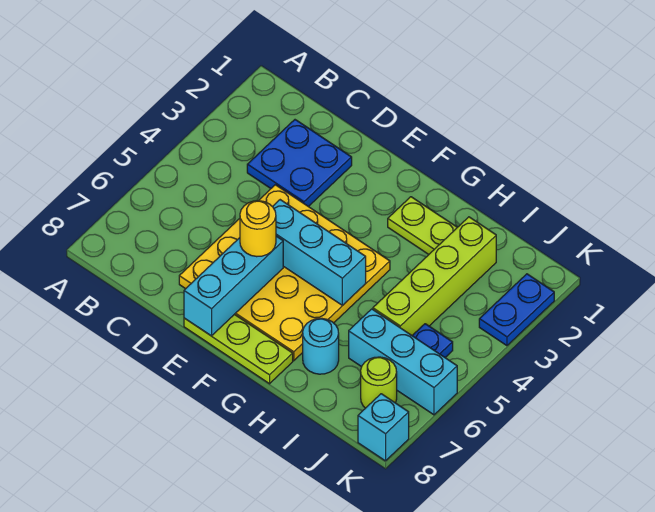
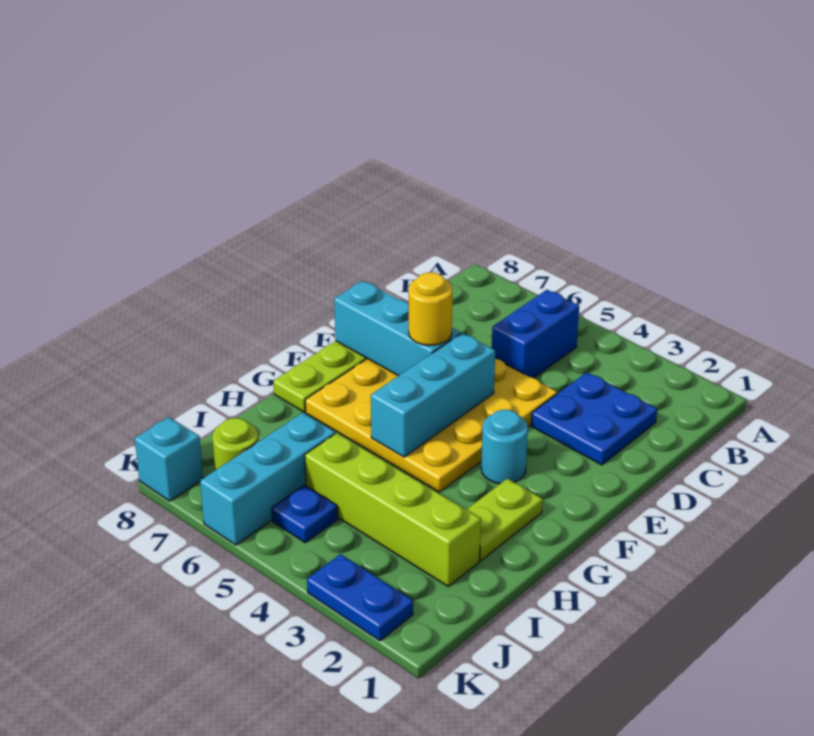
none -> blue brick B5:C5 level 1
cyan round brick H7 level 1 -> cyan round brick F3 level 1

